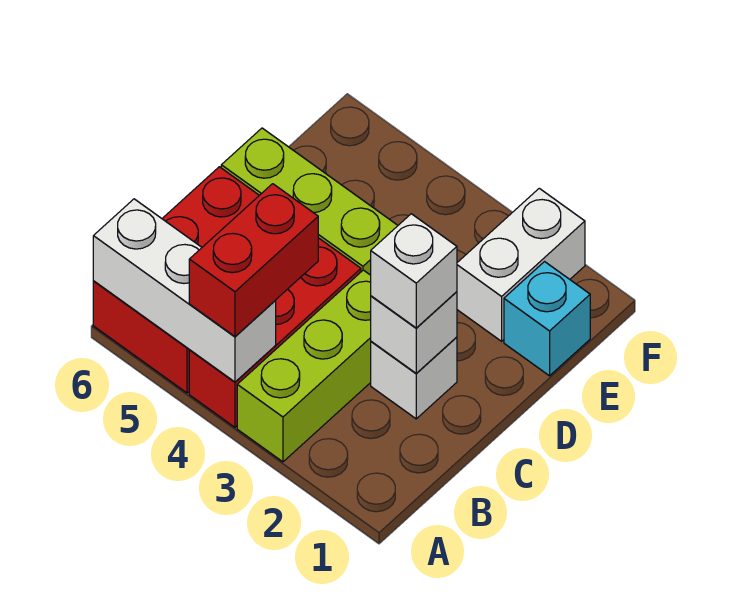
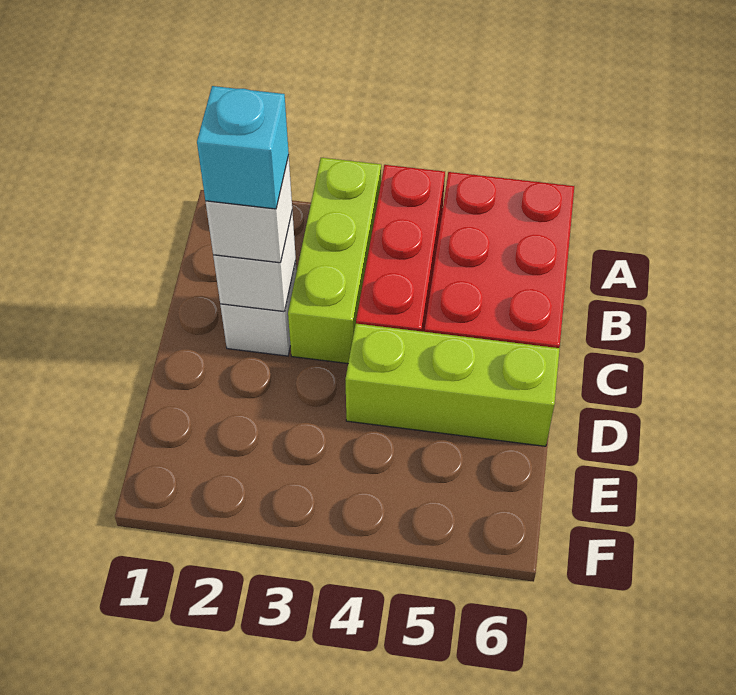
white brick A4:A6 level 2 -> none
red brick A4:B4 level 3 -> none
cyan brick E1 level 1 -> cyan brick C2 level 4
white brick E2:F2 level 1 -> none

